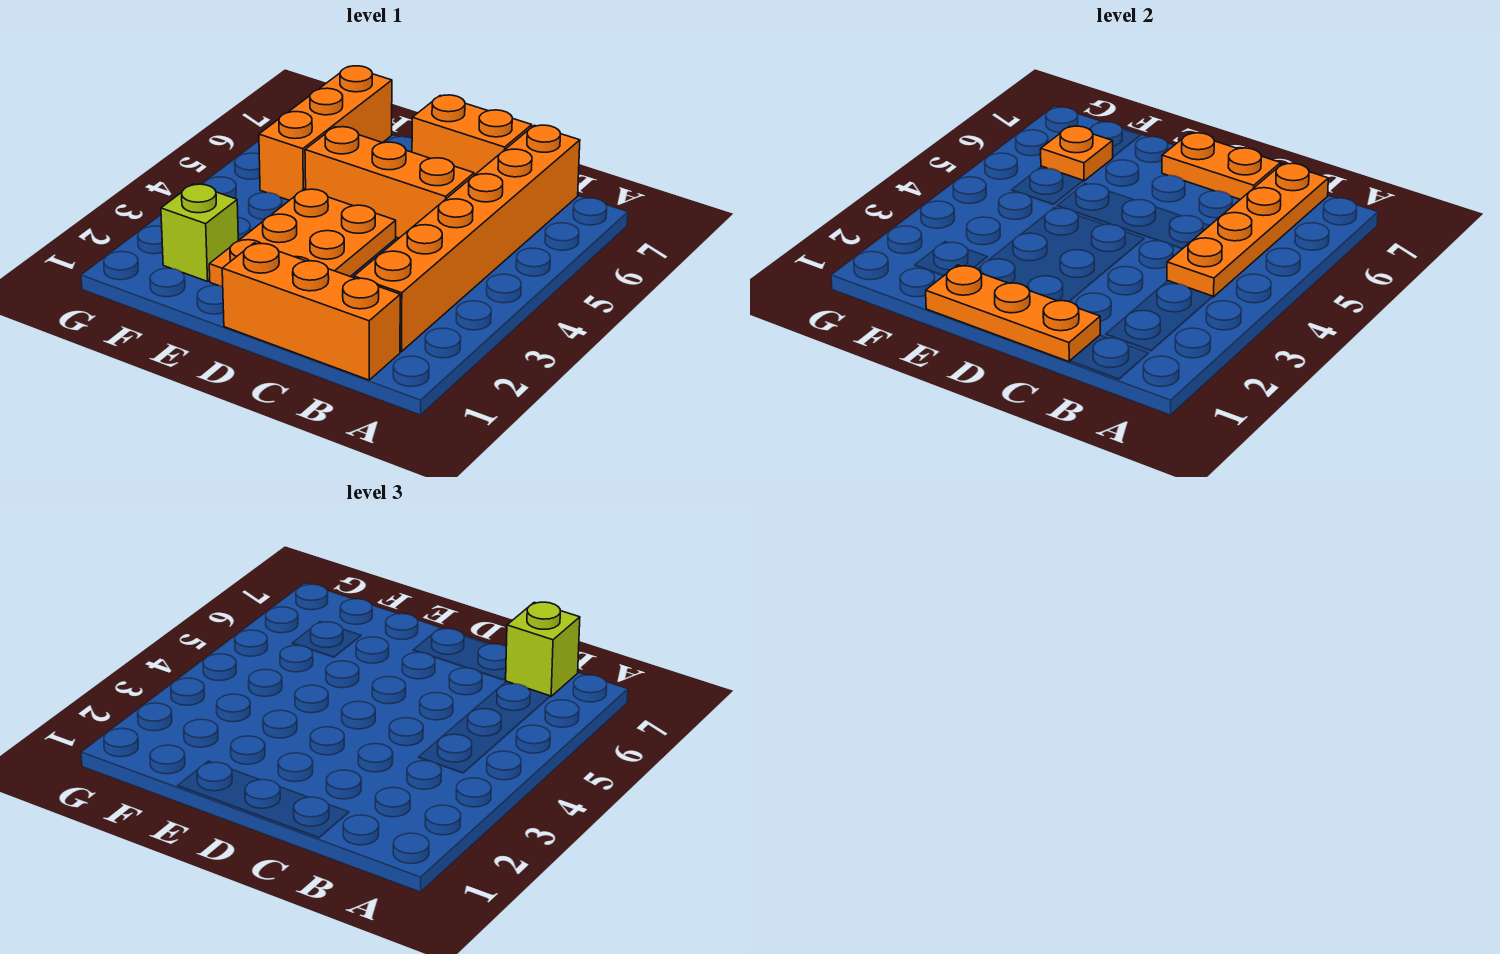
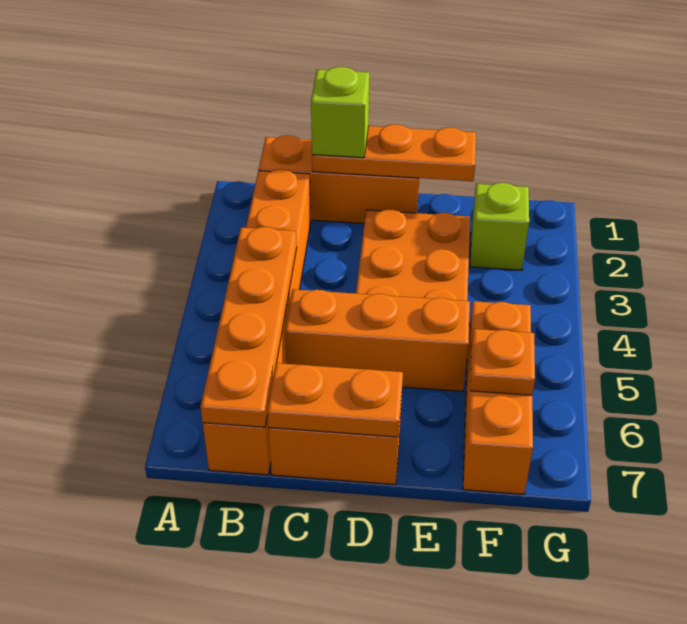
lime brick B7 level 3 -> lime brick C1 level 3

